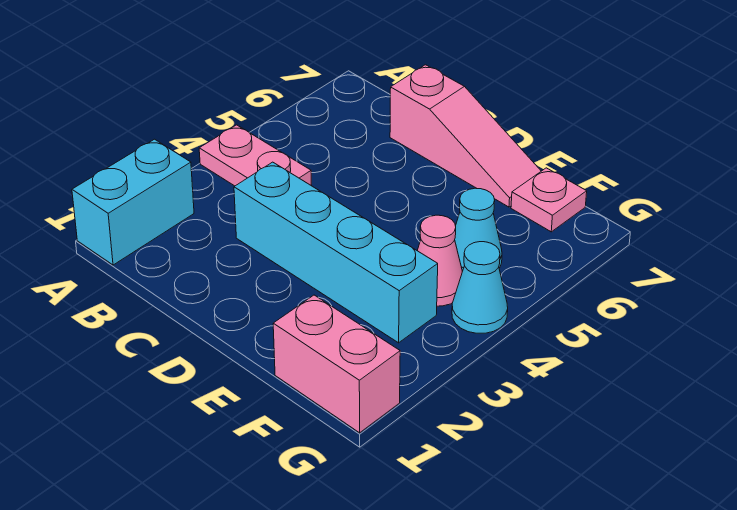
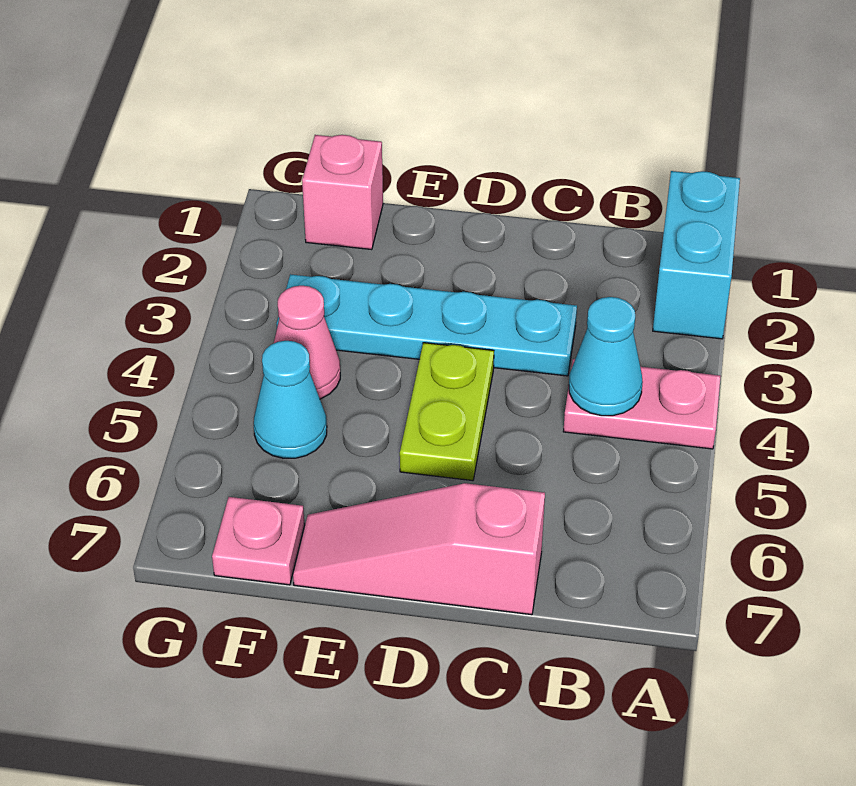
cyan brick C3:F3 level 1 -> cyan plate C3:F3 level 1
none -> lime plate D4:D5 level 1
pink brick F1:G1 level 1 -> pink brick F1 level 1
cyan cone G4 level 1 -> cyan cone B4 level 2

